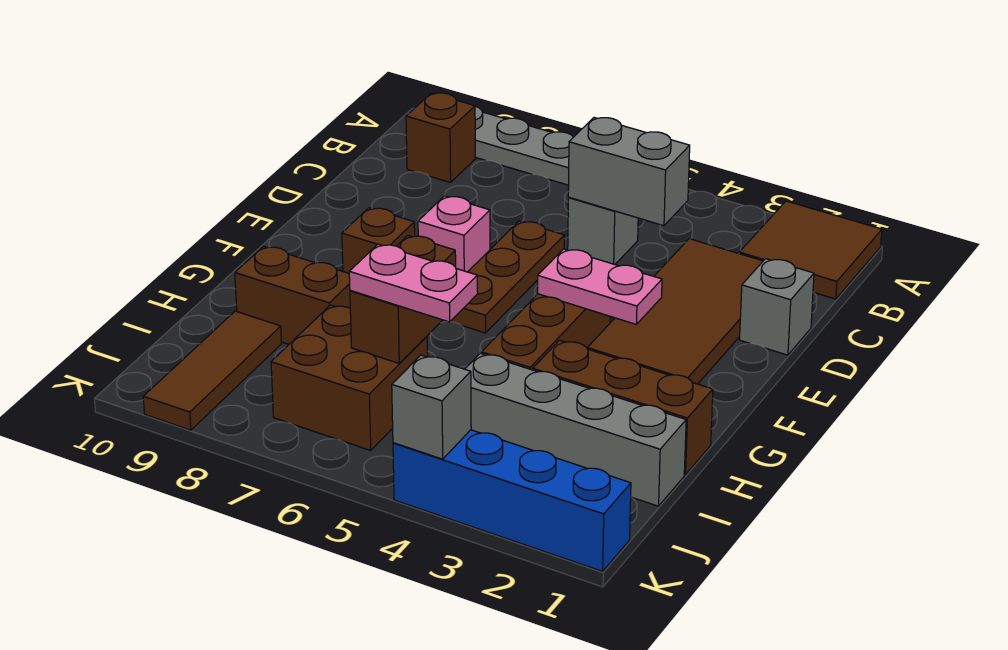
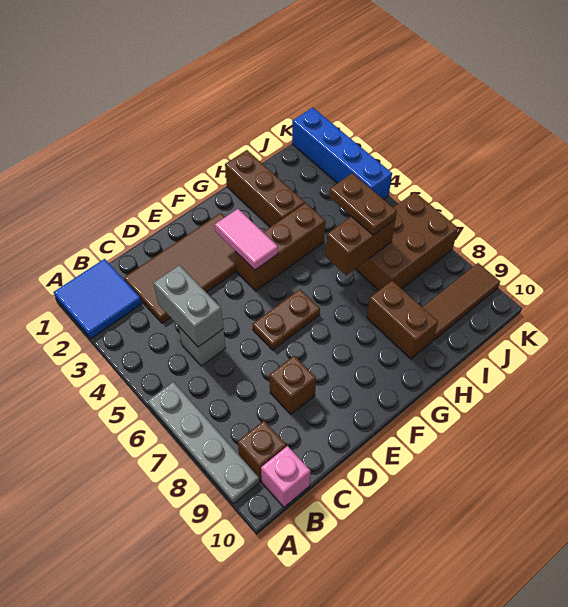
brown tile A1:B2 level 1 -> blue tile A1:B2 level 1
grey brick D1 level 1 -> none
brown plate D6:F6 level 1 -> brown plate E6:F6 level 1
pink brick E7 level 1 -> pink brick B10 level 1
pink plate F3:F4 level 2 -> pink tile F3:F4 level 2
brown brick F8 level 1 -> brown brick D8 level 1
grey brick I1:I4 level 1 -> none
pink plate I5:I6 level 3 -> brown plate I5:I6 level 3
brown brick I6:J7 level 1 -> brown brick I6:K7 level 1
grey brick K4 level 2 -> none

